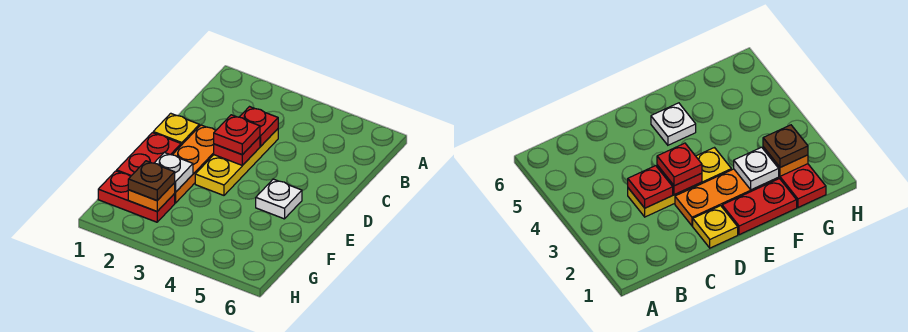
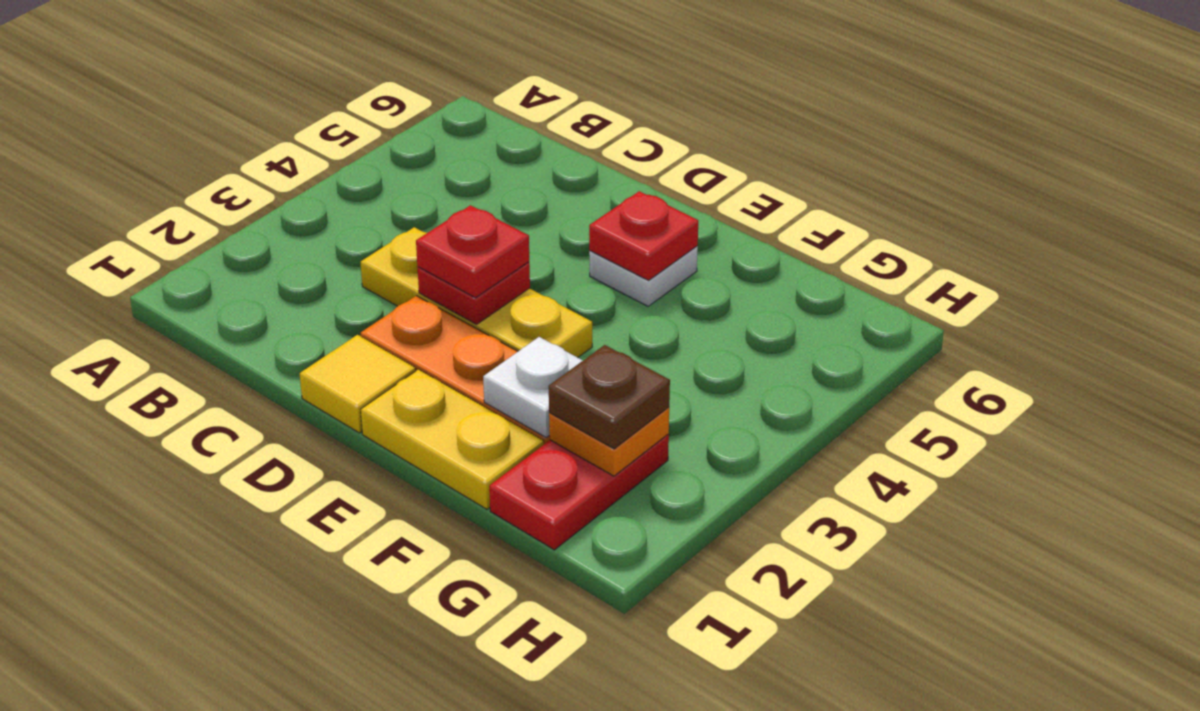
red plate C3 level 2 -> red plate E5 level 2
yellow plate D1 level 1 -> yellow tile D1 level 1
red plate E1:F1 level 1 -> yellow plate E1:F1 level 1

